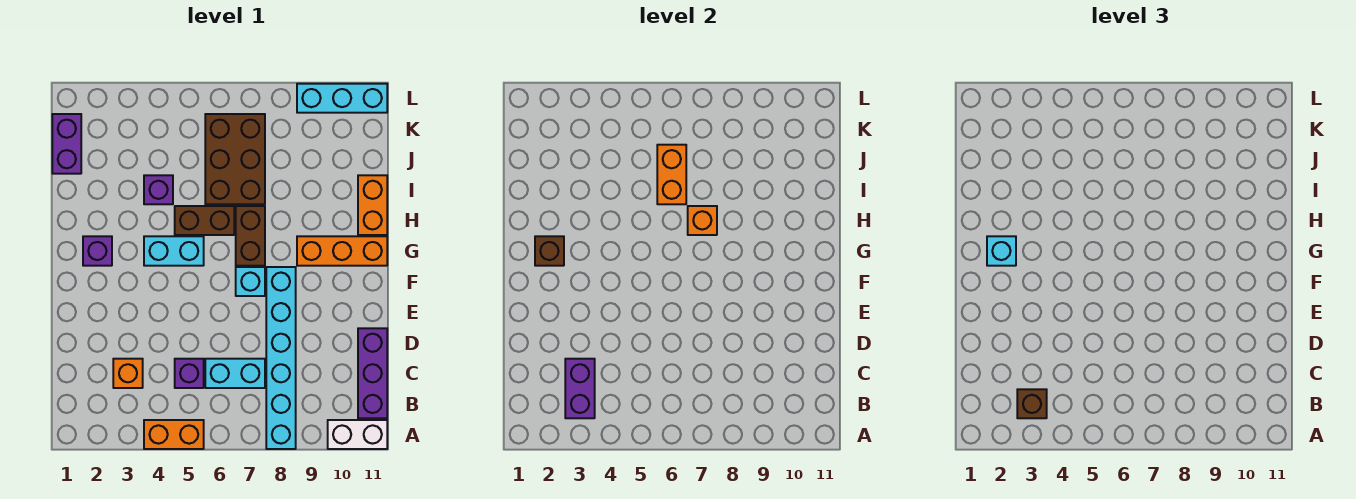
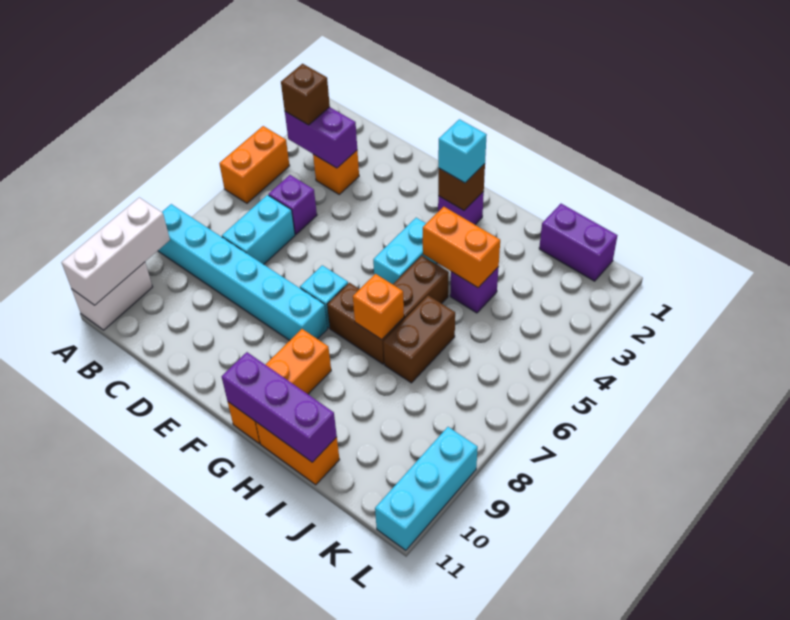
none -> white brick A9:A11 level 2
purple brick B11:D11 level 1 -> purple brick G11:I11 level 2
brown brick I6:K7 level 1 -> brown brick I6:I7 level 1
orange brick I6:J6 level 2 -> orange brick H4:I4 level 2

